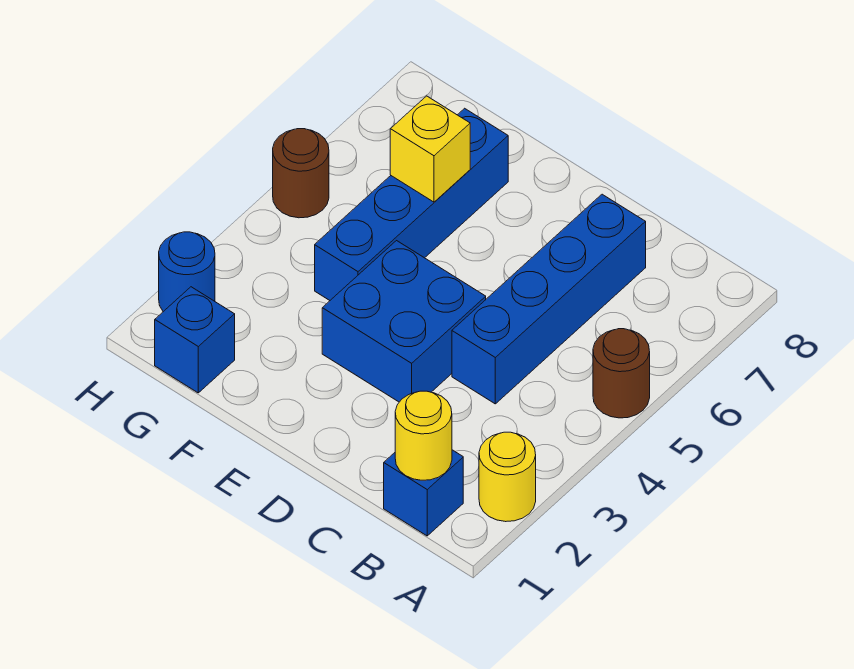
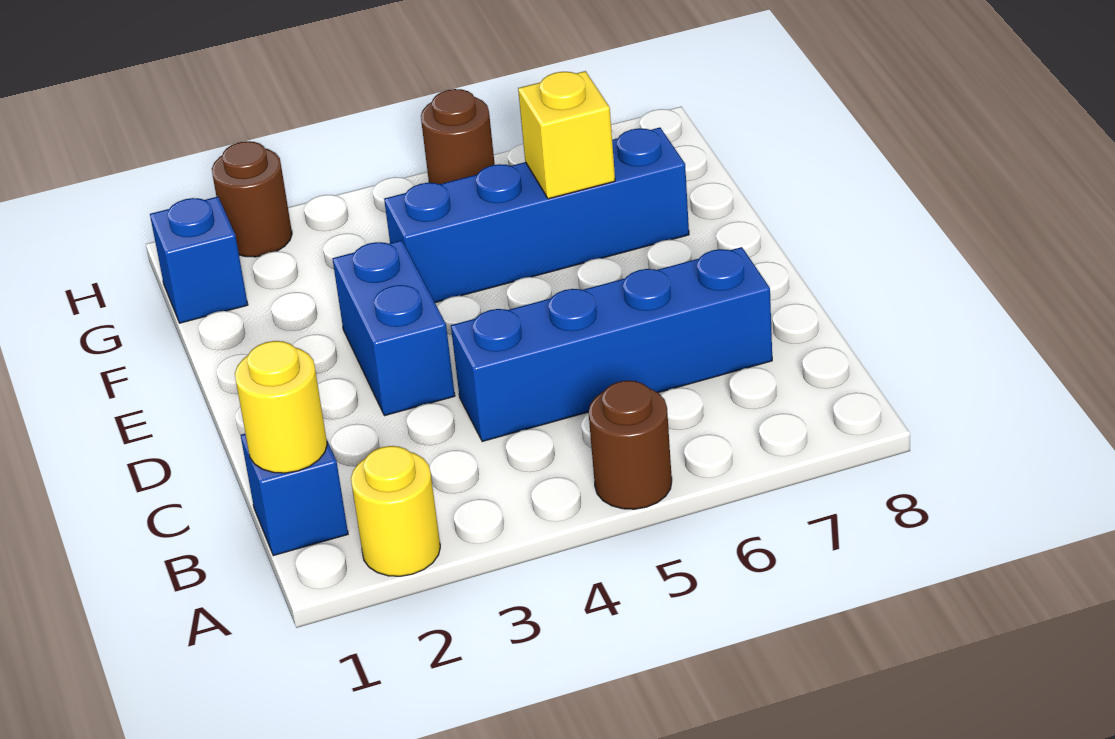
blue brick D3:E4 level 1 -> blue brick D3:E3 level 1
blue round brick H2 level 1 -> brown round brick H2 level 1

